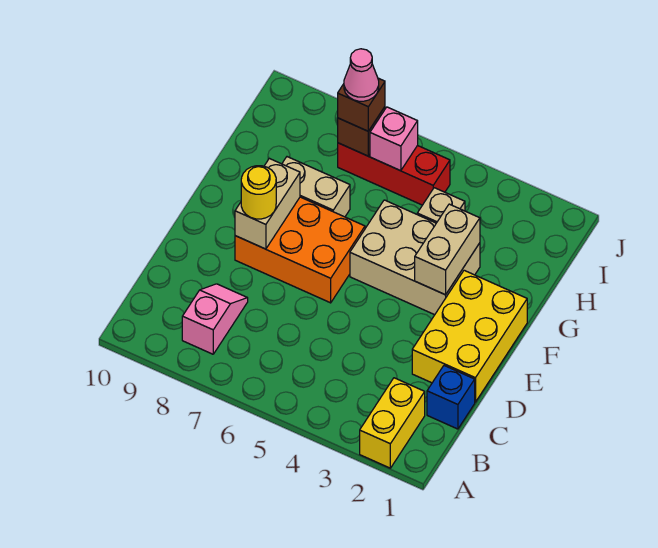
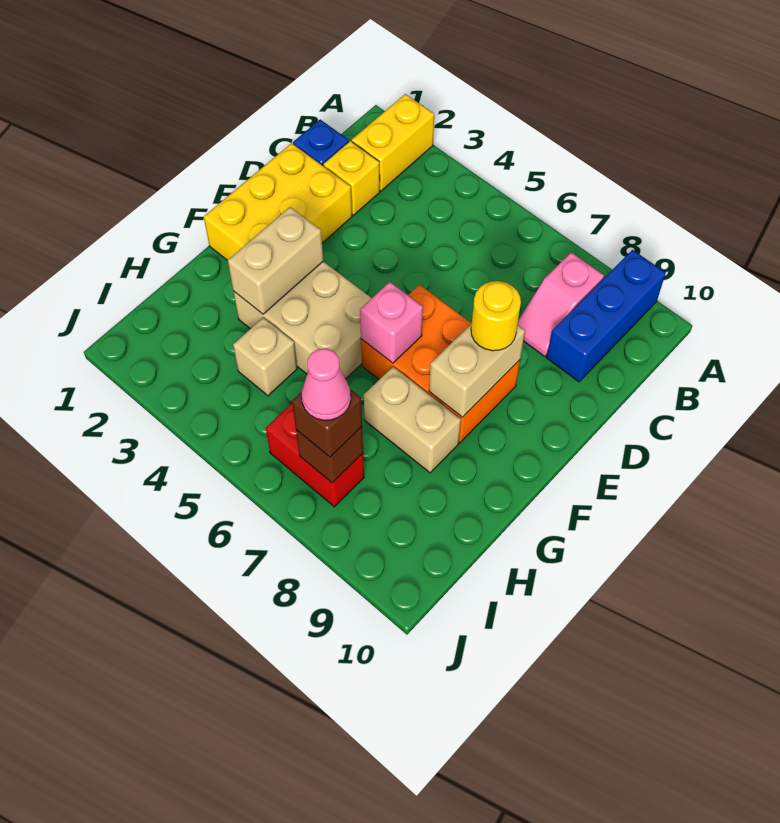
none -> blue brick A9:C9 level 1
none -> yellow brick C2 level 1
red brick I5:I7 level 1 -> red brick I6:I7 level 1
pink brick I6 level 2 -> pink brick F6 level 2

